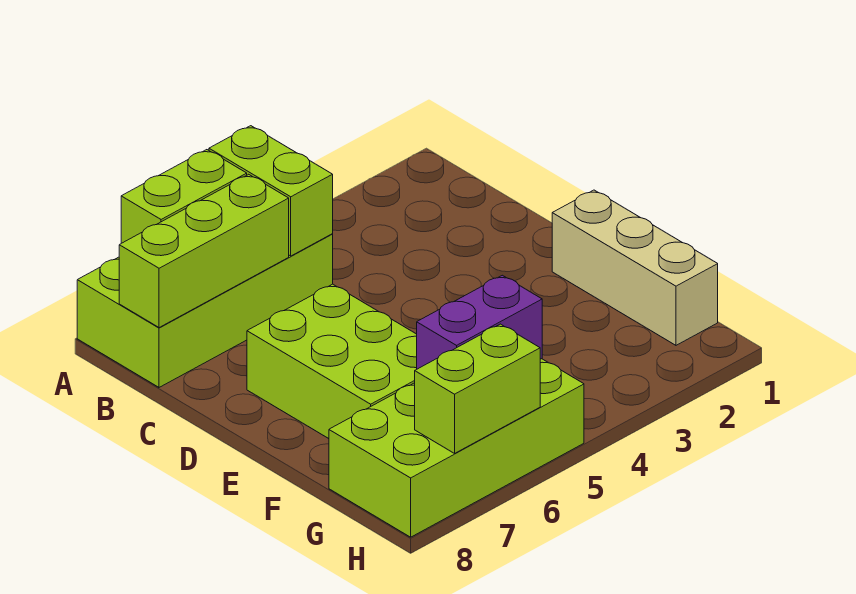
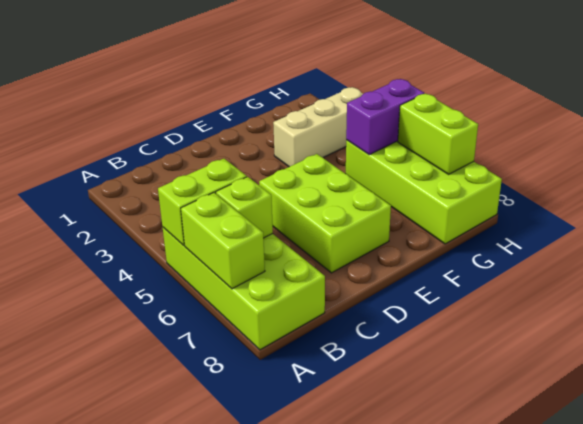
lime brick B6:B8 level 2 -> lime brick B6 level 2
lime brick D6:F7 level 1 -> lime brick D5:E7 level 1
tan brick E1:G1 level 1 -> tan brick F3:H3 level 1
purple brick G5:G6 level 2 -> purple brick G5:H5 level 2

